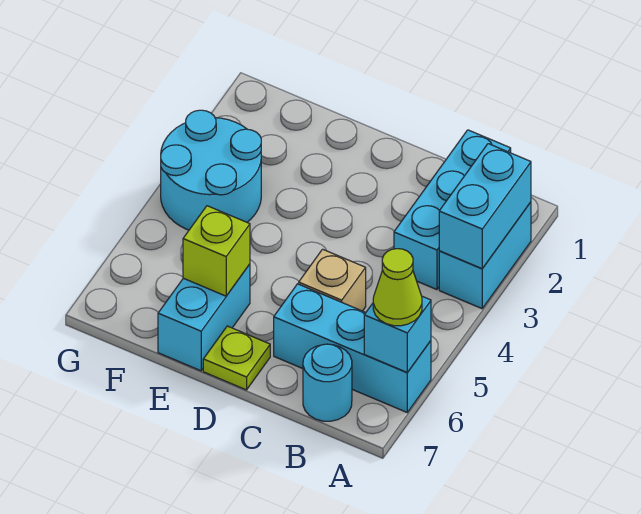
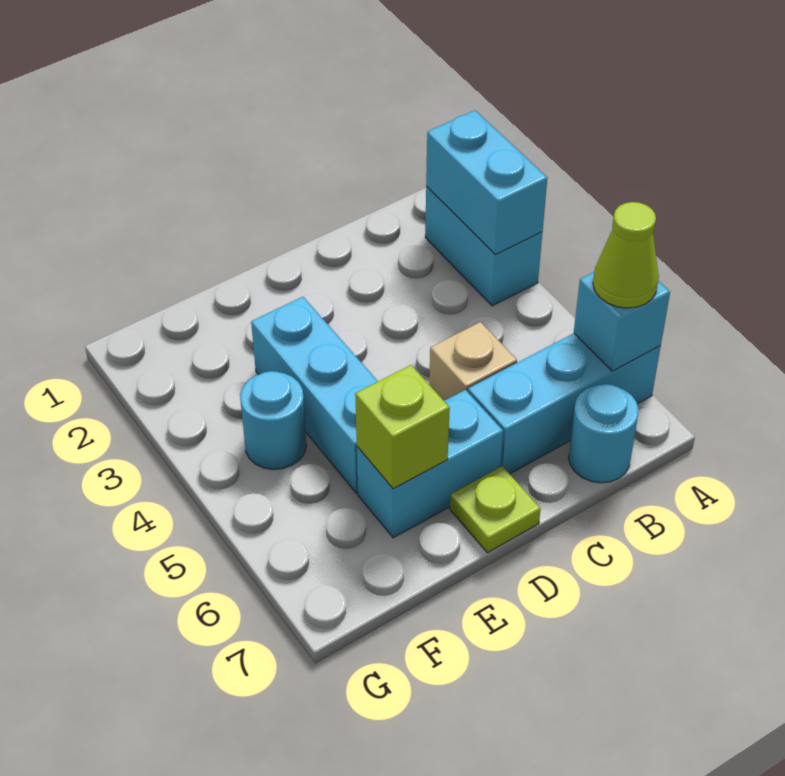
cyan brick B1:B3 level 1 -> cyan brick E3:E5 level 1
cyan brick E6:E7 level 1 -> cyan brick D6:E6 level 1
cyan round brick F3:G4 level 1 -> cyan round brick F4 level 1

